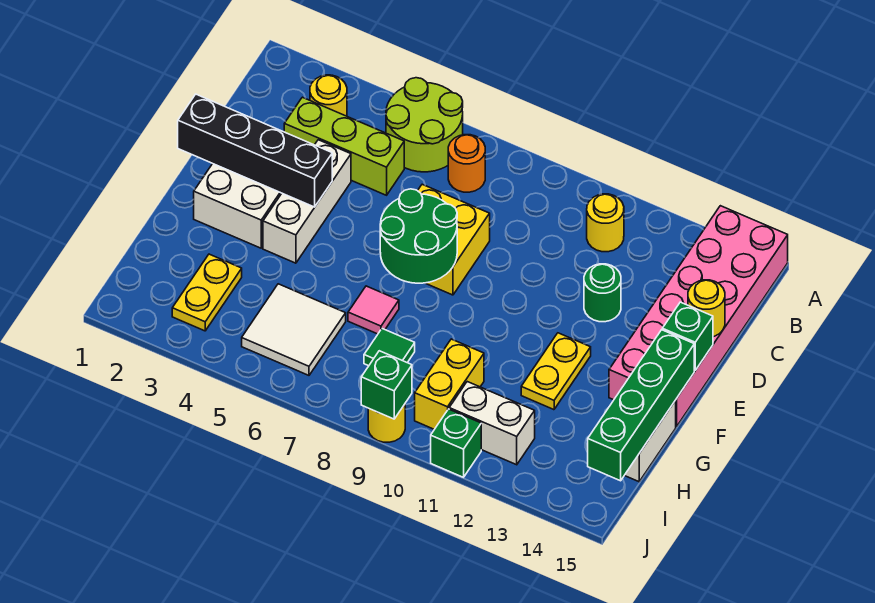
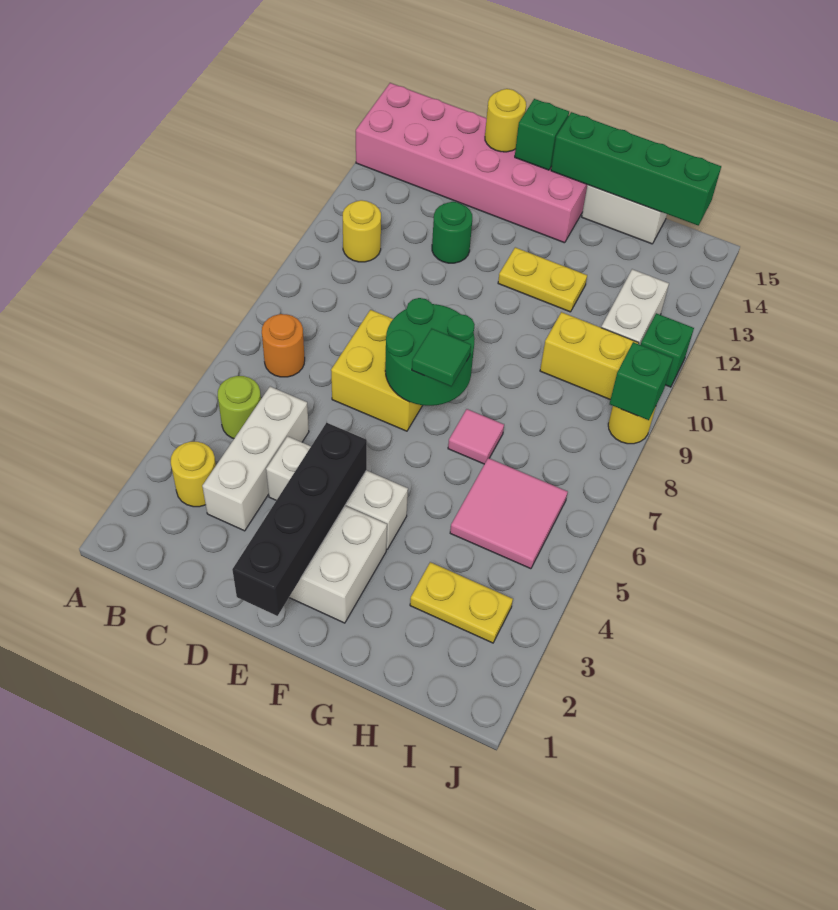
lime round brick A5:B6 level 1 -> lime round brick B5 level 1
lime brick C3:C5 level 1 -> white brick C3:C5 level 1
white tile H5:I6 level 1 -> pink tile H5:I6 level 1
green tile H8 level 1 -> green tile F7 level 3

